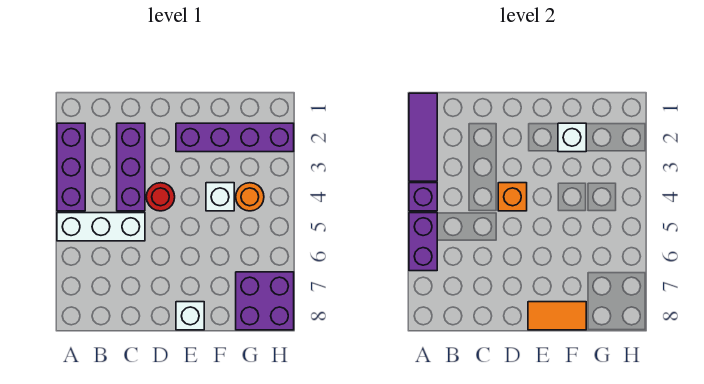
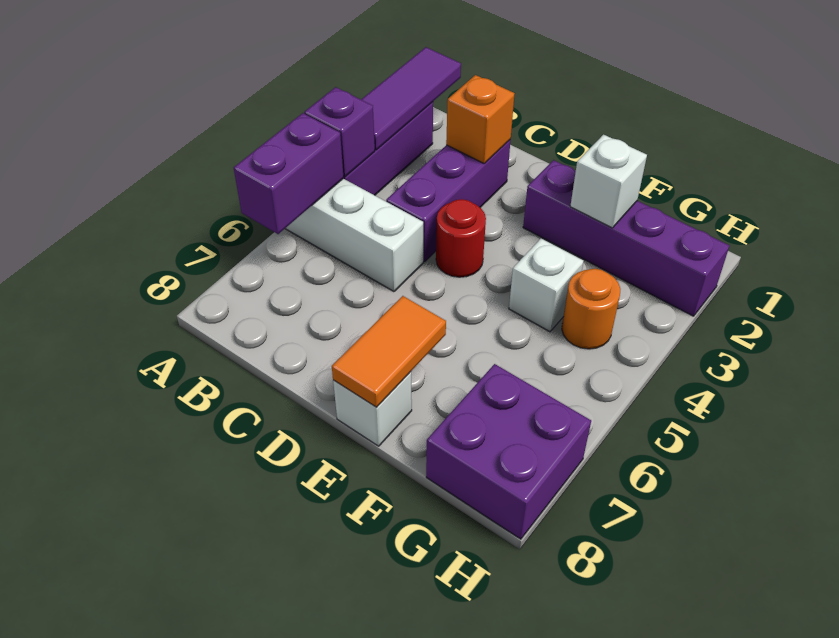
orange brick D4 level 2 -> orange brick C2 level 2
orange tile E8:F8 level 2 -> orange tile E7:E8 level 2

